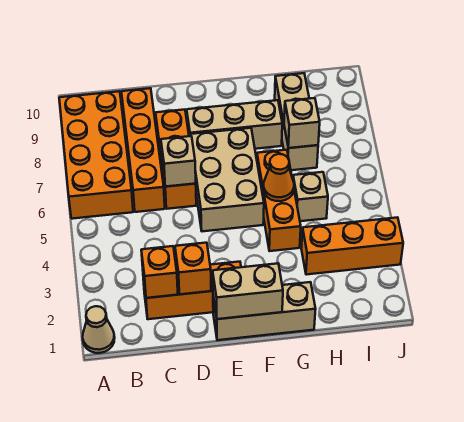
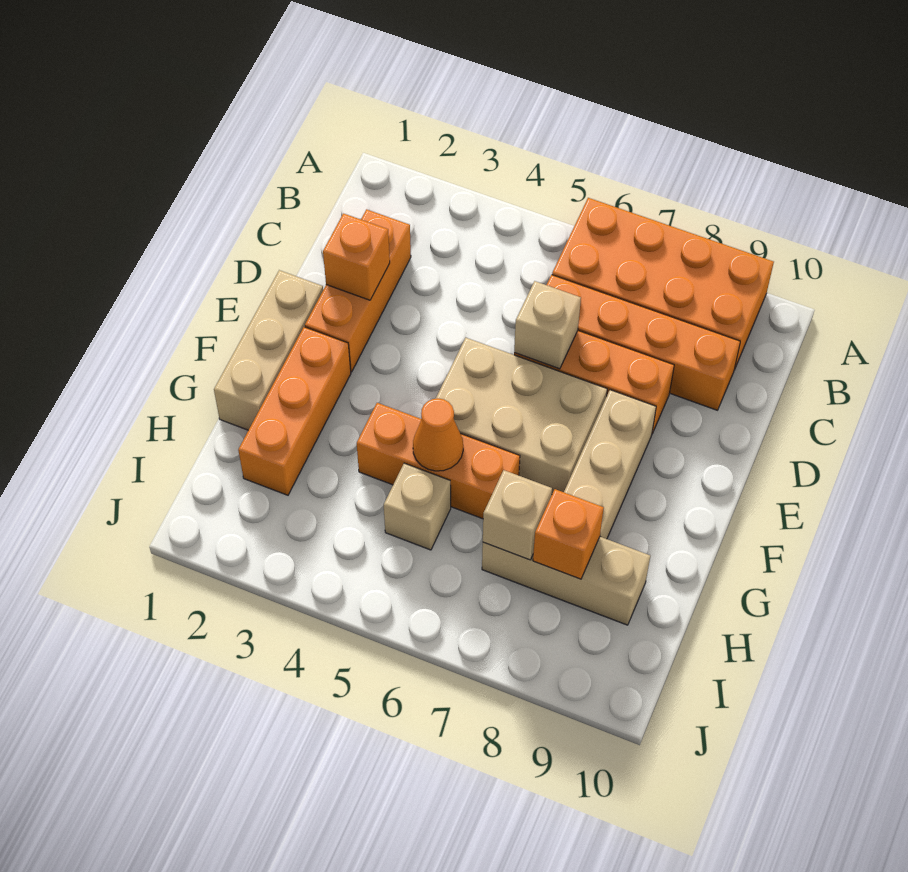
tan cone A1 level 1 -> none
orange brick C2 level 2 -> orange brick H8 level 2
tan brick E1:F1 level 2 -> none
orange brick H3:J3 level 1 -> orange brick F2:H2 level 1

